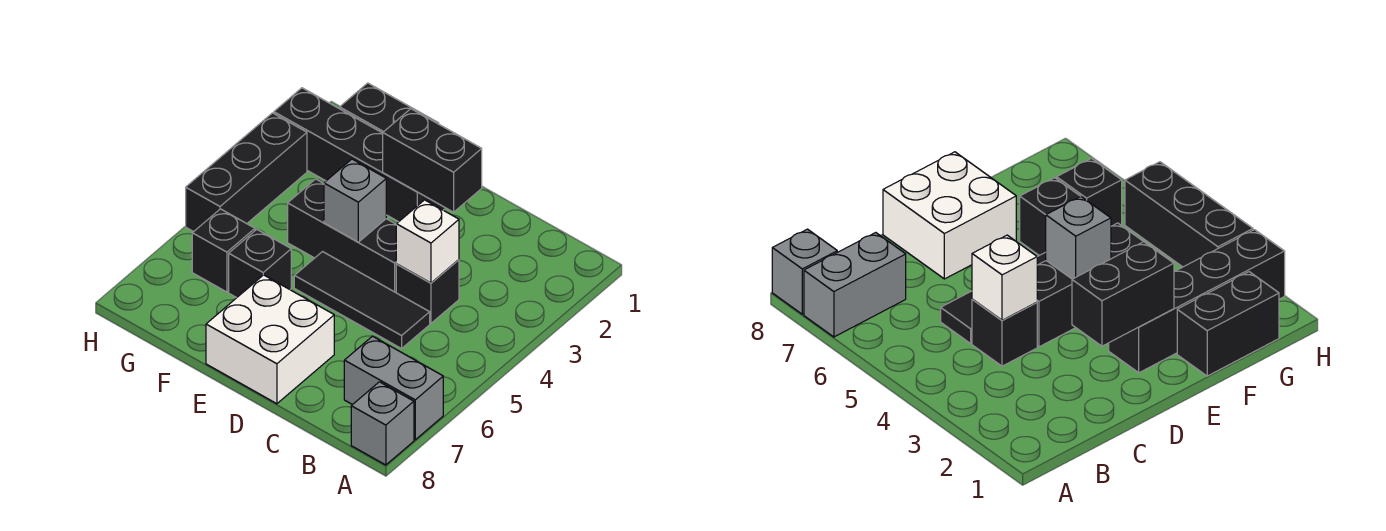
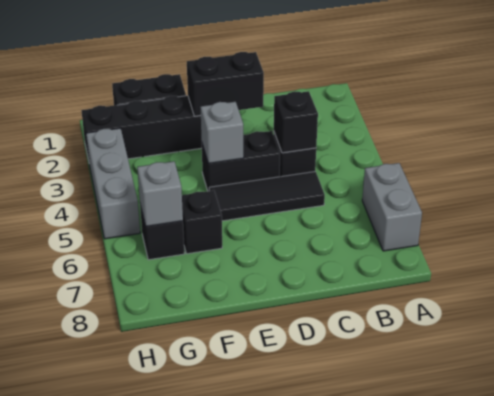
grey brick A7:B7 level 1 -> grey brick A6:A7 level 1
grey brick A8 level 1 -> grey brick G6 level 2
white brick C4 level 2 -> black brick C4 level 2
black brick D4:F4 level 1 -> black brick D4:E4 level 1
white brick D7:E8 level 1 -> none
black brick H3:H5 level 1 -> grey brick H3:H5 level 1

